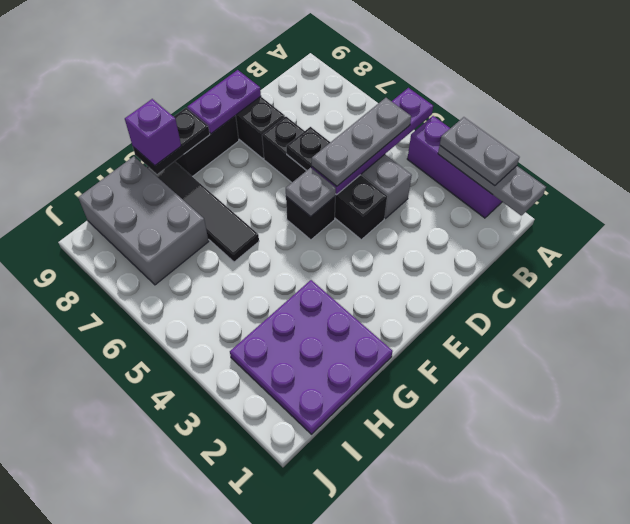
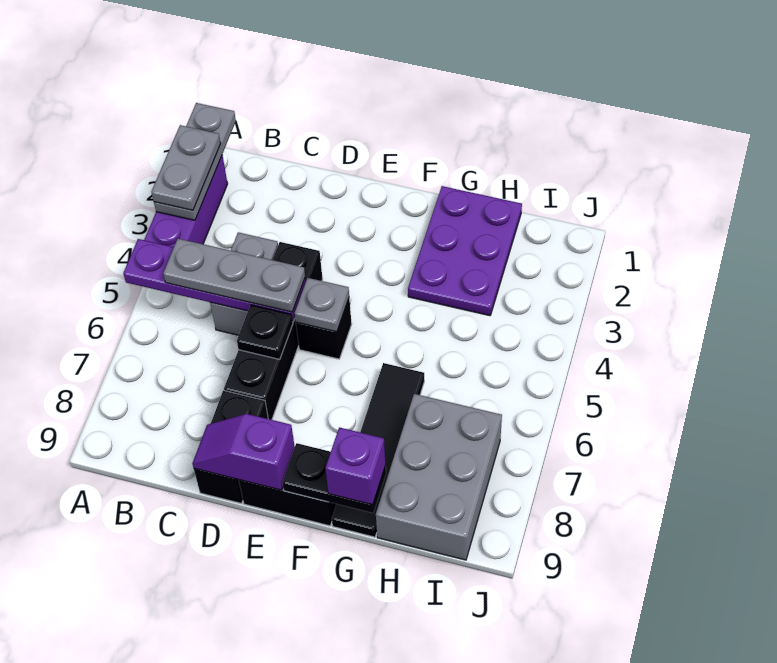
purple plate D9:E9 level 2 -> purple slope D9:E9 level 2 top E
purple plate G1:I3 level 1 -> purple plate G1:H3 level 1

